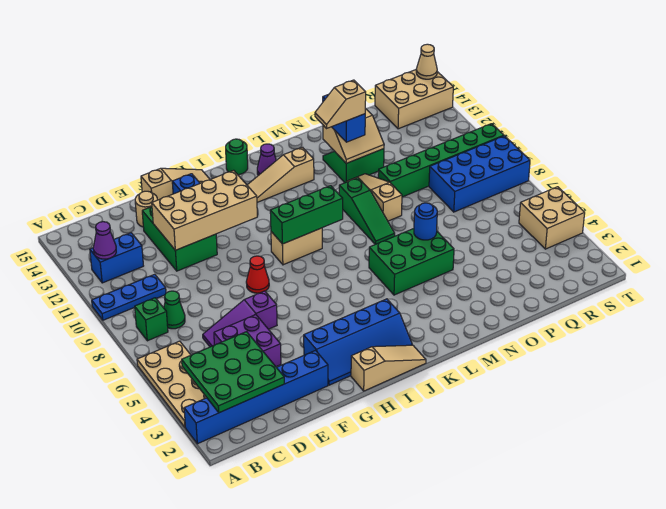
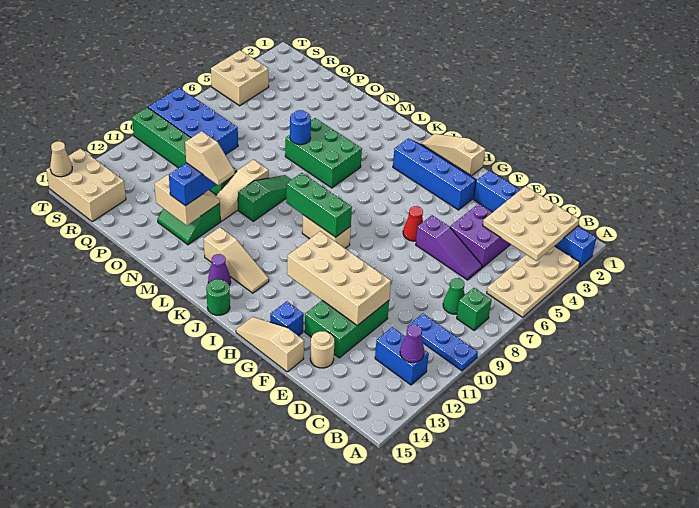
green plate B2:D4 level 2 -> tan plate B2:D4 level 2
red cone G8 level 1 -> red cone G6 level 1

